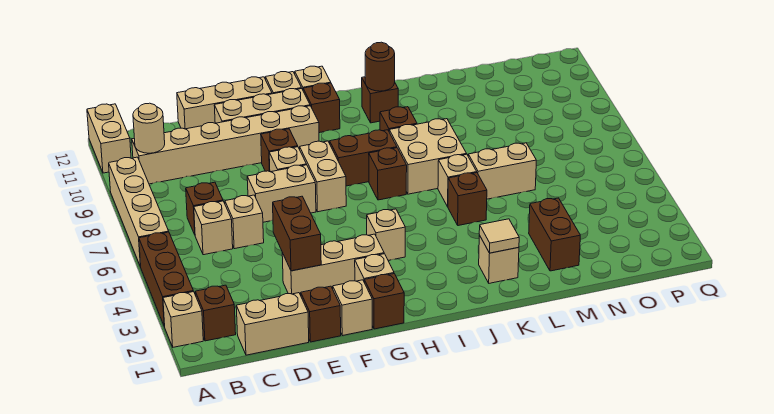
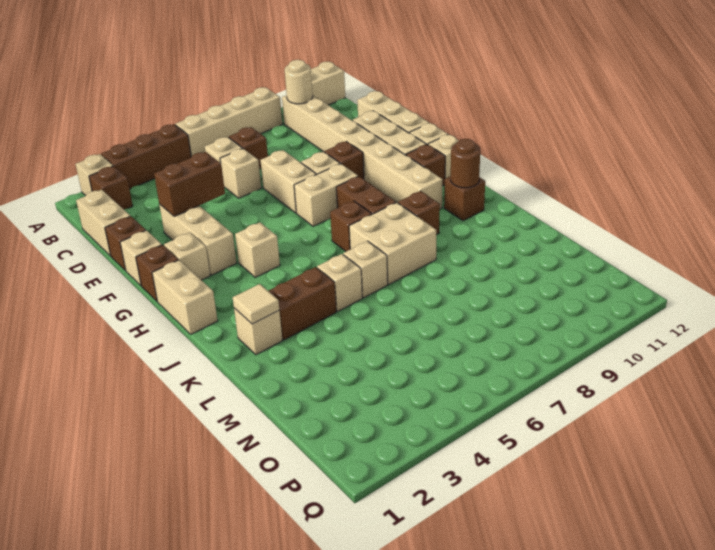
tan brick B10:G10 level 1 -> tan brick B10:I10 level 1
brown brick K5 level 1 -> tan brick K5 level 1
tan brick L6:M6 level 1 -> tan brick H1:I1 level 1
brown brick M2:M3 level 1 -> brown brick K3:K4 level 1

